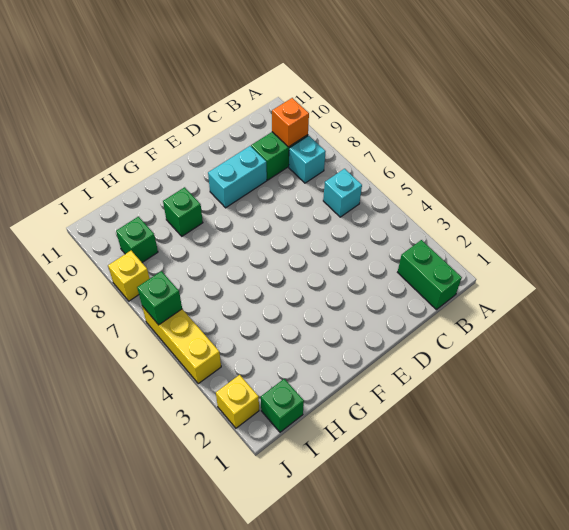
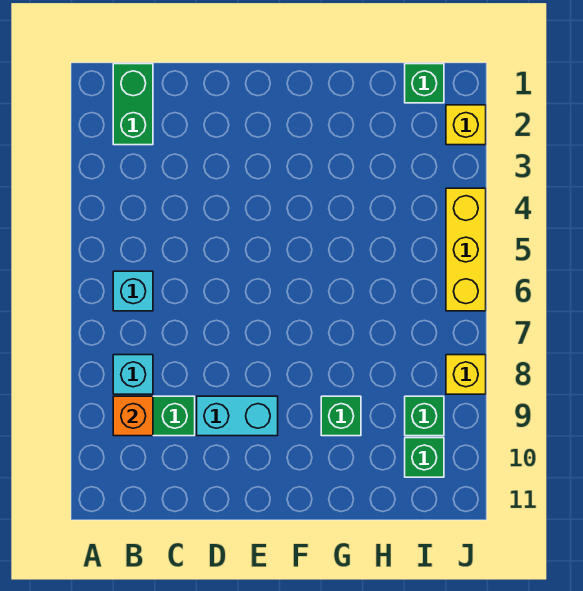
green brick J6 level 2 -> green brick I10 level 1

